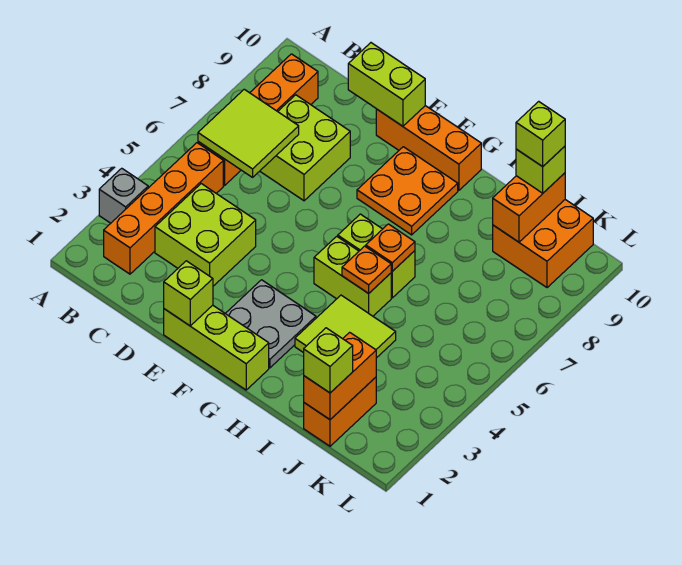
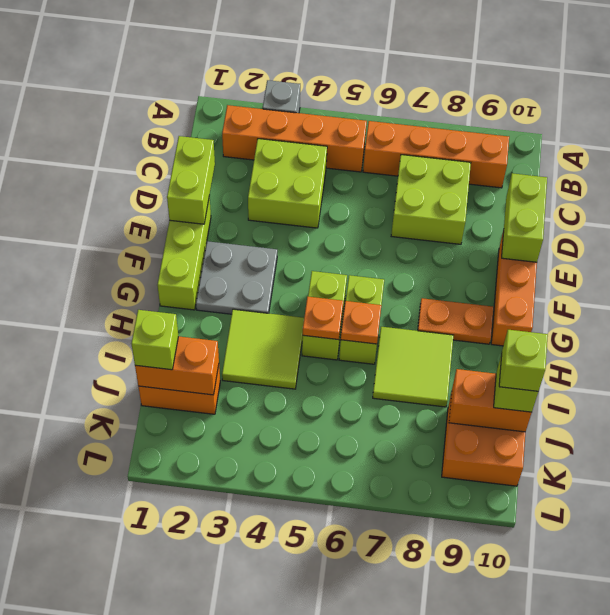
lime tile B6:C7 level 2 -> lime tile H7:I8 level 1
lime brick E1 level 2 -> lime brick D1:E1 level 2
orange plate F8:G9 level 1 -> orange plate G8:G9 level 1

